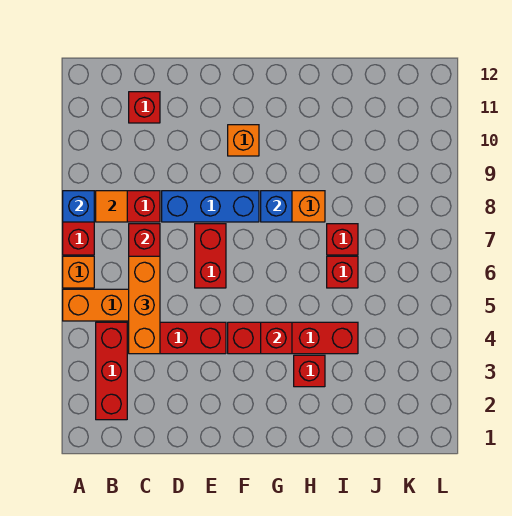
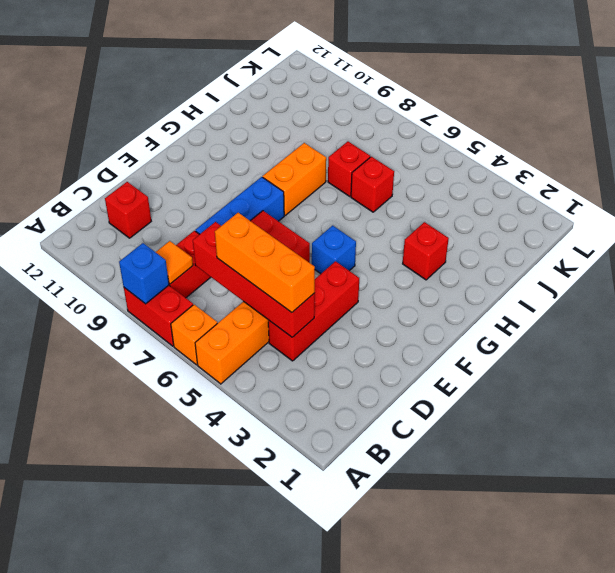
red brick B2:B4 level 1 -> none
red brick F4:I4 level 1 -> none
orange brick F10 level 1 -> none
red brick G4 level 2 -> none
blue brick G8 level 2 -> blue brick F5 level 1

